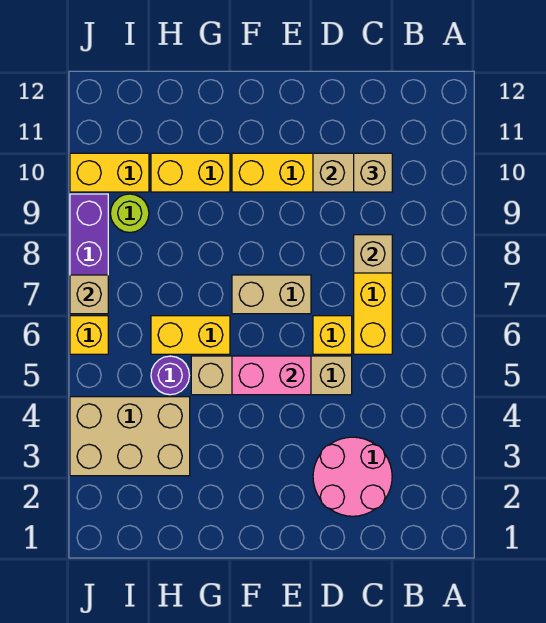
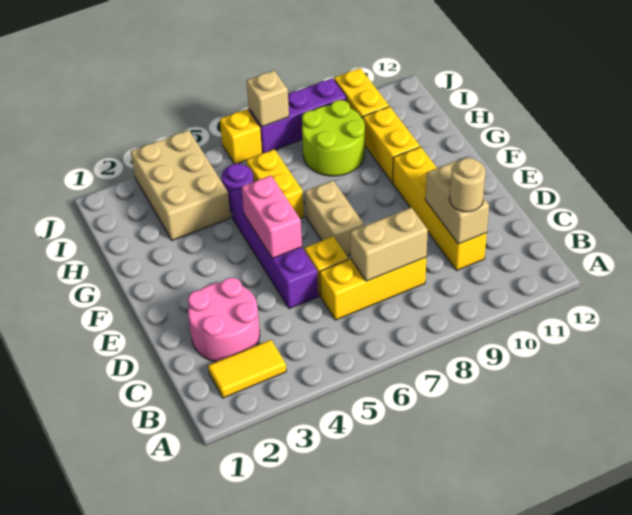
none -> yellow tile B2:B3 level 1
tan brick C8 level 2 -> tan brick C7:C8 level 2
tan brick C10 level 3 -> tan round brick C10 level 3
tan brick D5:G5 level 1 -> purple brick D5:G5 level 1
lime round brick I9 level 1 -> lime round brick H8:I9 level 1

